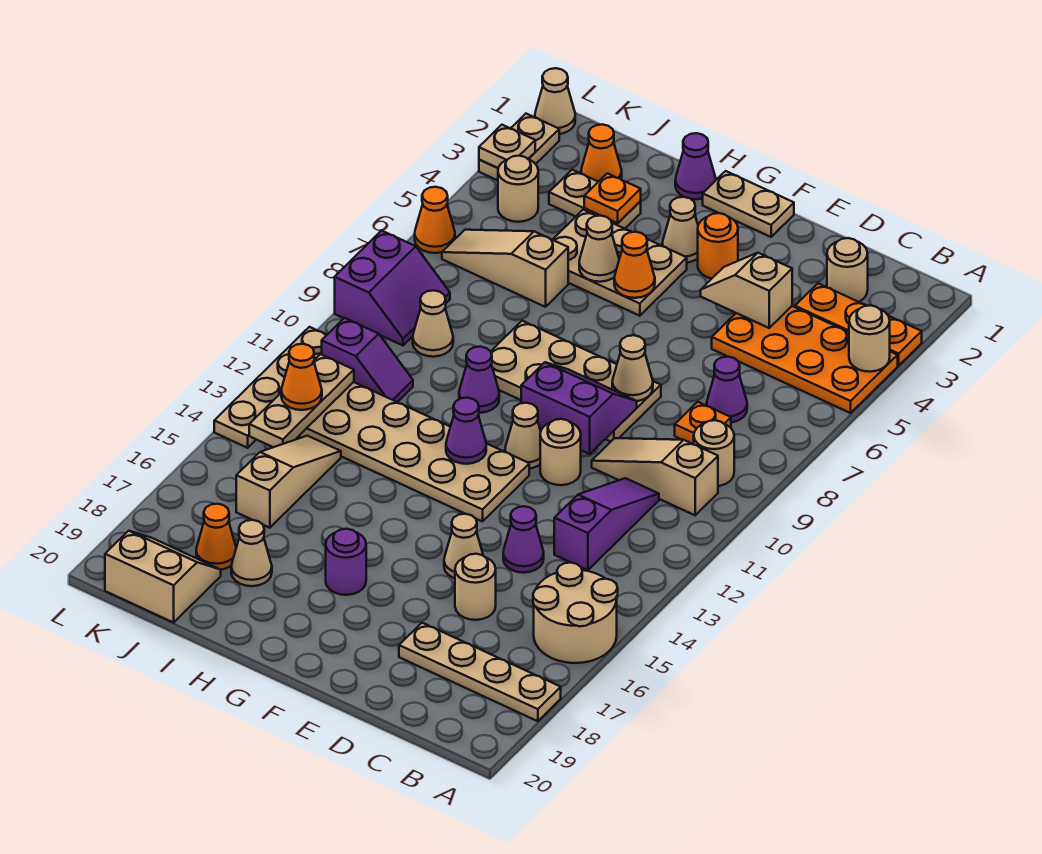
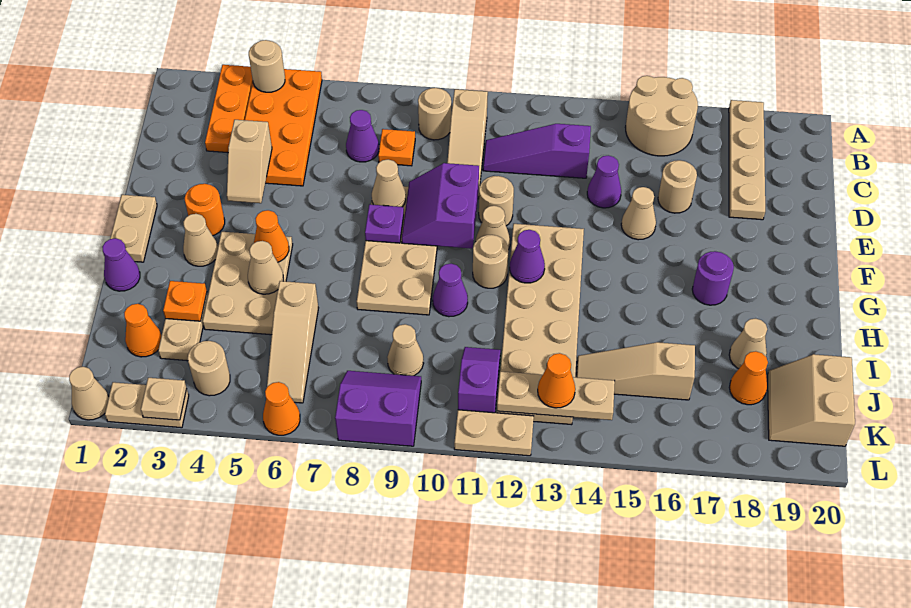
tan round brick C2 level 1 -> tan round brick G11 level 1
none -> purple plate F8 level 2
tan plate L11:L14 level 1 -> tan plate L11:L12 level 1

